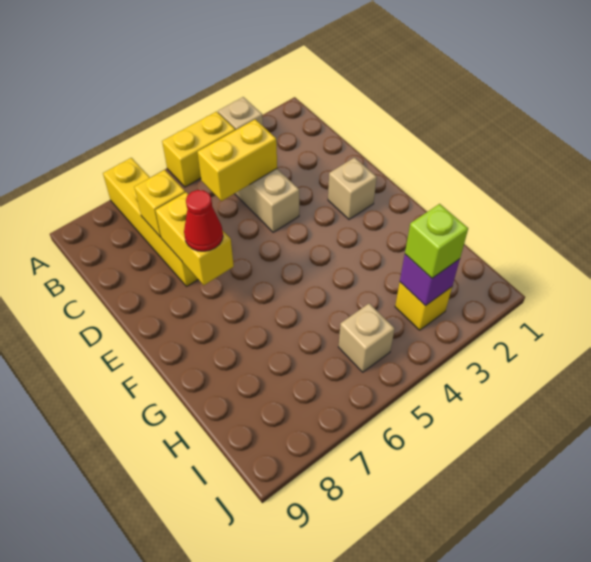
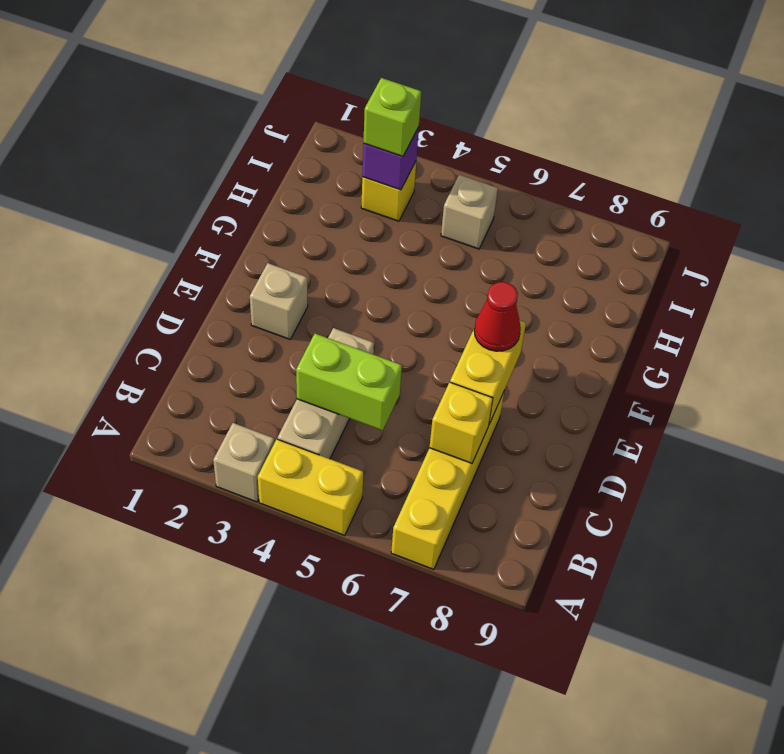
yellow brick C4:C5 level 2 -> lime brick C4:C5 level 2

